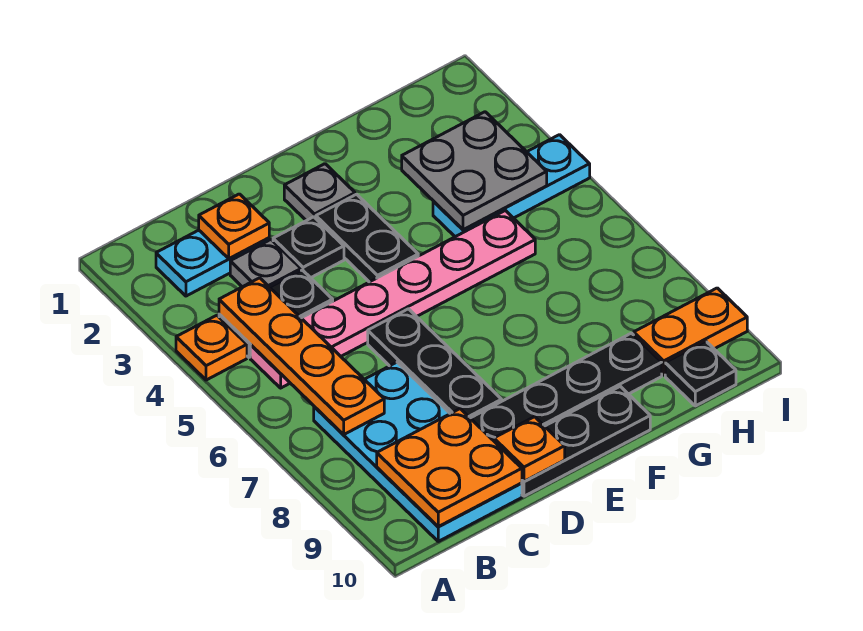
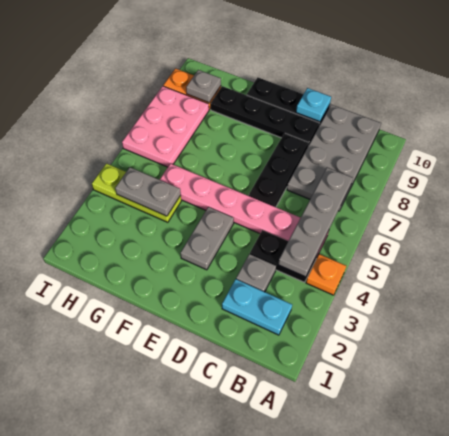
orange plate B4:B7 level 2 -> grey plate B4:B7 level 2
cyan plate B7:C10 level 1 -> grey plate B7:C10 level 1
orange plate B9:C10 level 2 -> none
orange plate C2 level 2 -> none
black plate D3 level 1 -> none
orange plate D10 level 2 -> cyan plate D10 level 2
grey plate E2 level 1 -> grey plate H9 level 2
black plate E3:E4 level 1 -> grey plate E3:E4 level 1
grey plate G3:H4 level 2 -> grey plate G4:H4 level 2
cyan plate G4:I4 level 1 -> lime plate G4:I4 level 1
none -> pink plate H6:I8 level 1
black plate H10 level 1 -> none

